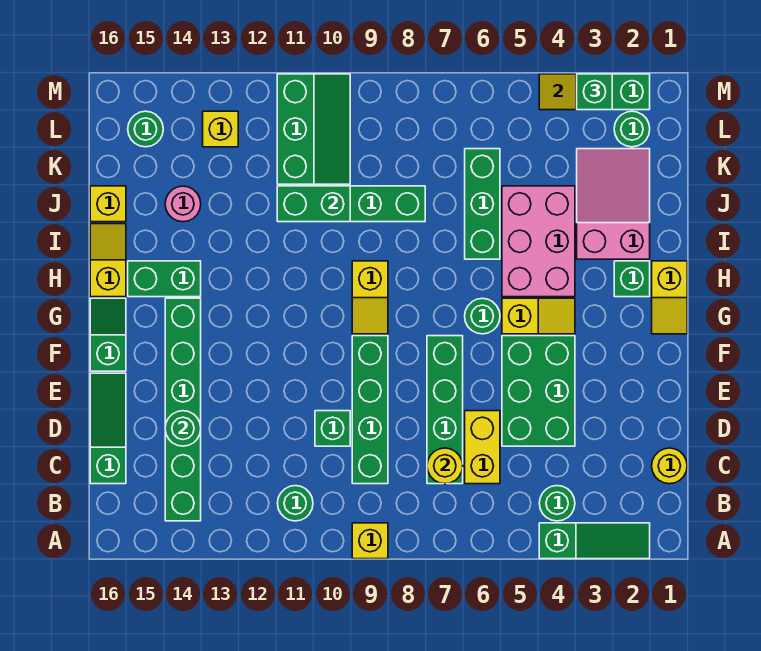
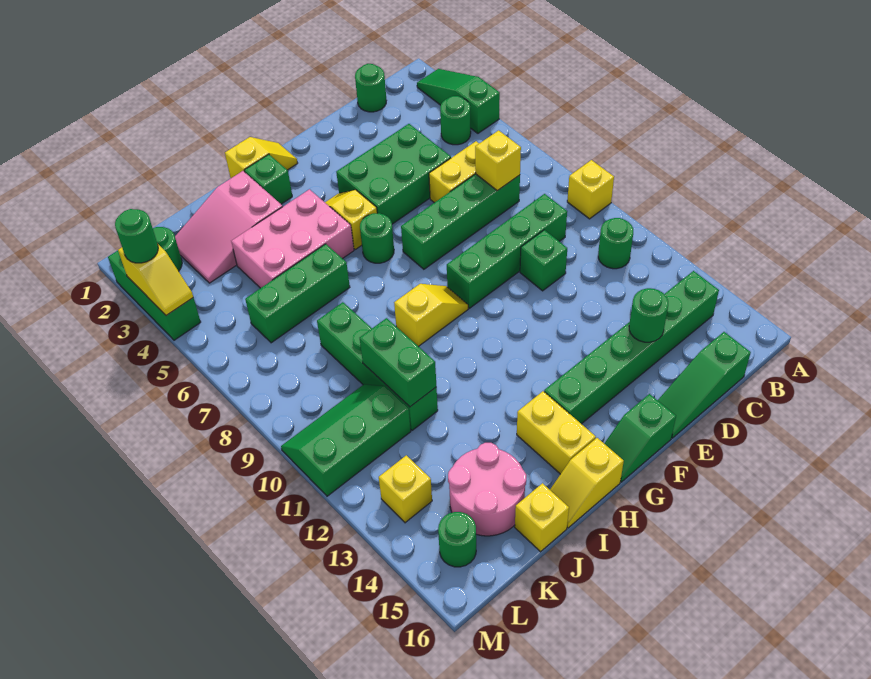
yellow round brick C1 level 1 -> green round brick C1 level 1
yellow round brick C7 level 2 -> yellow brick C7 level 2
green brick H14:H15 level 1 -> yellow brick H14:H15 level 1
pink round brick J14 level 1 -> pink round brick J14:K15 level 1
green brick M3 level 3 -> green round brick M3 level 3

